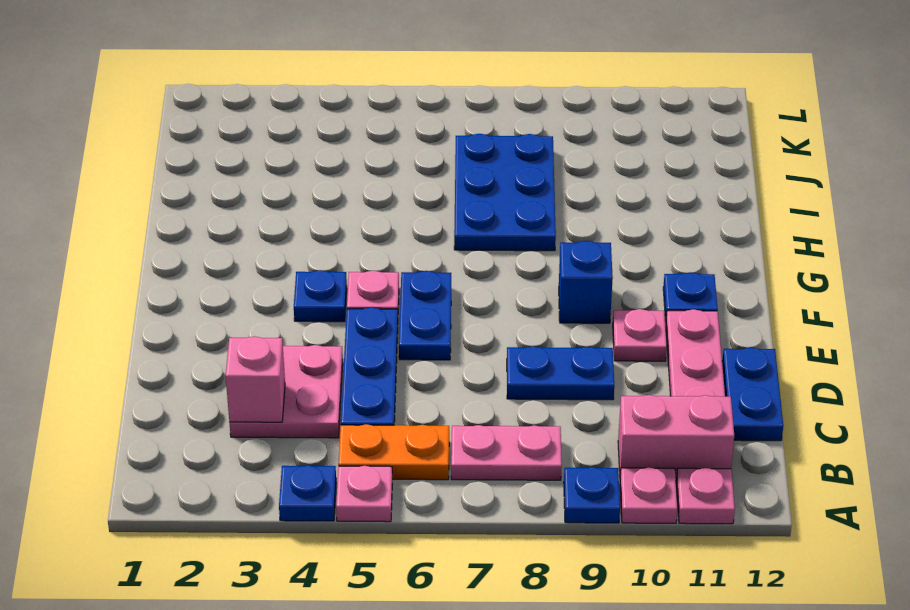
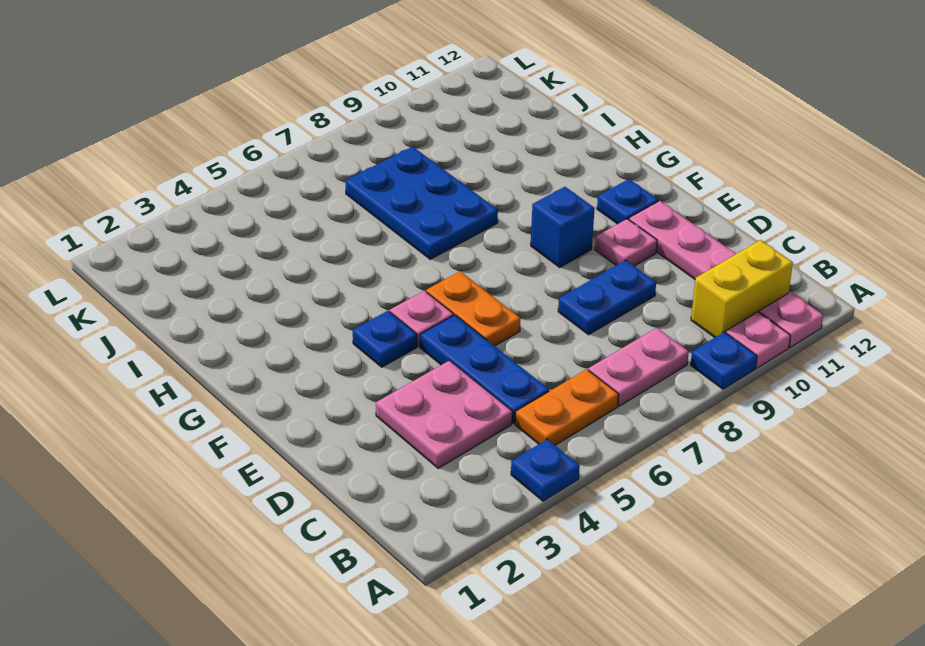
pink plate A5 level 1 -> none
pink brick B10:B11 level 1 -> yellow brick B10:B11 level 1
pink brick C3 level 2 -> none
blue plate C12:D12 level 1 -> none
blue plate E6:F6 level 1 -> orange plate E6:F6 level 1

